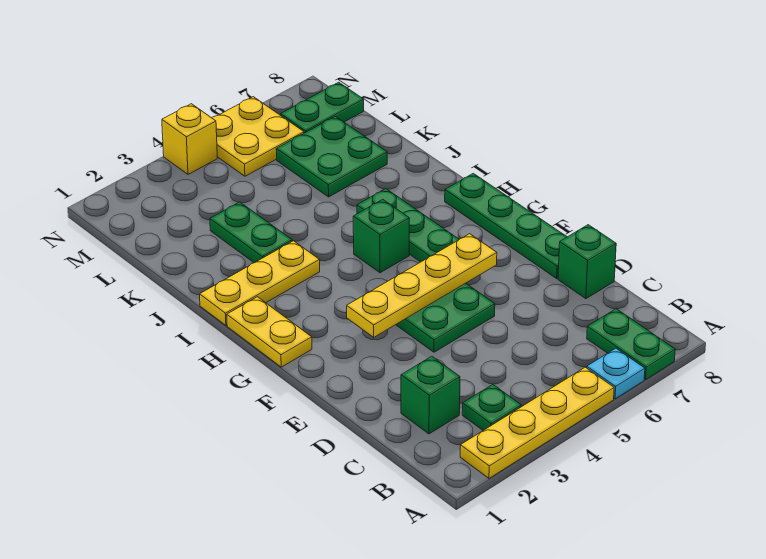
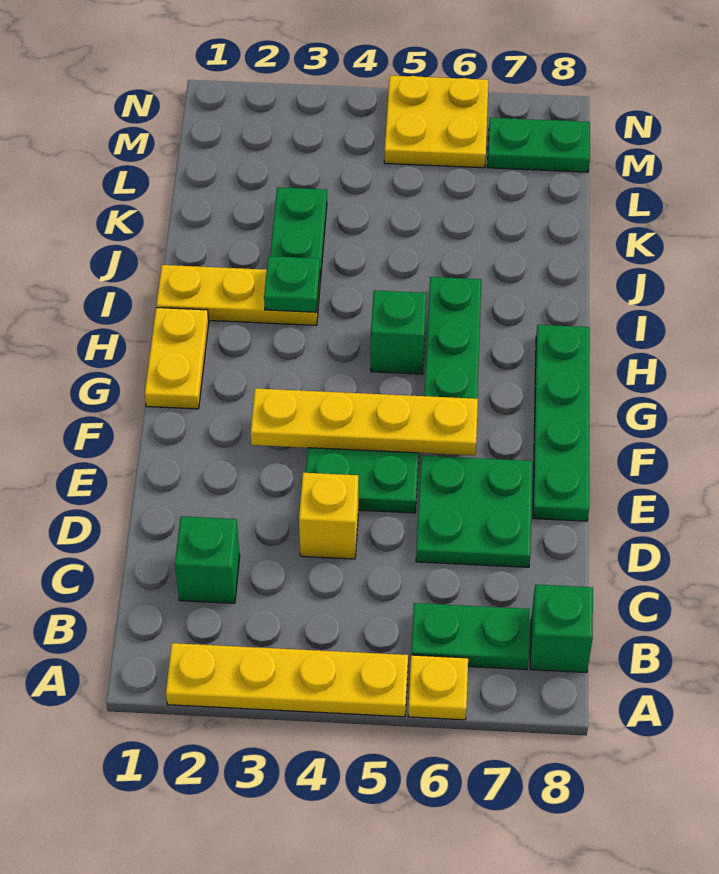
cyan plate A6 level 1 -> yellow plate A6 level 1
green plate A7:B7 level 1 -> green plate B6:B7 level 1
green plate B3 level 1 -> green plate I3 level 2
green brick D8 level 1 -> green brick B8 level 1
green plate K6:L7 level 1 -> green plate D6:E7 level 1
yellow brick N4 level 1 -> yellow brick D4 level 1

